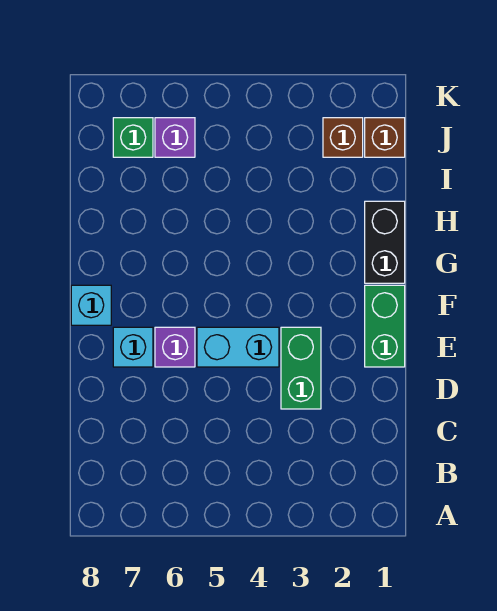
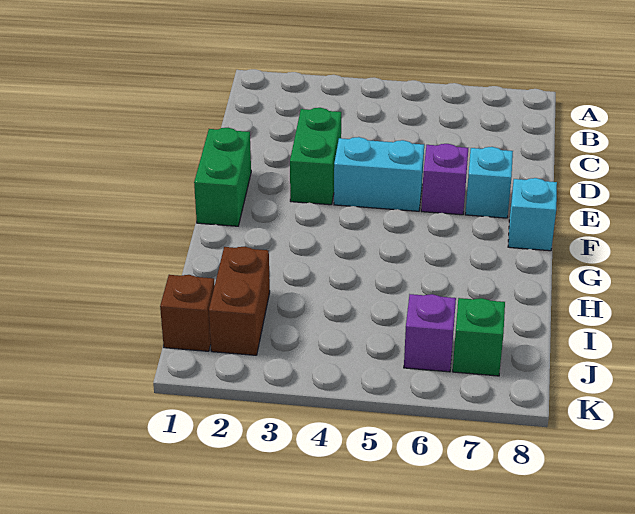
black brick G1:H1 level 1 -> none
brown brick J2 level 1 -> brown brick I2:J2 level 1

